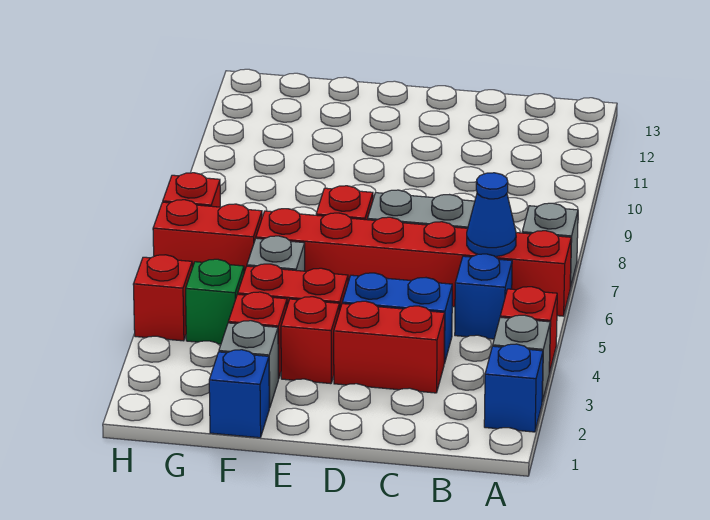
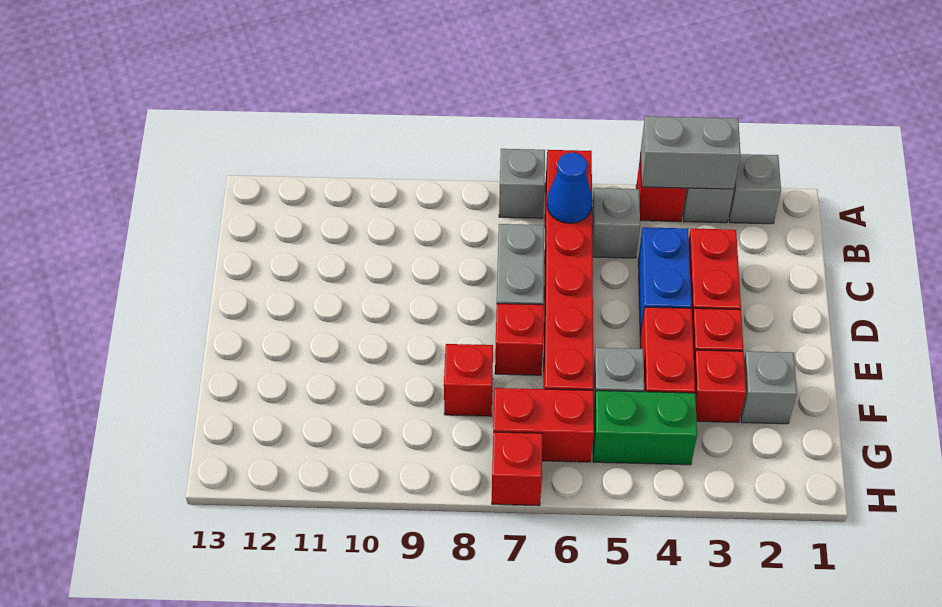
blue brick A2 level 1 -> grey brick A2 level 1
none -> grey brick A3:A4 level 2
blue brick B5 level 1 -> grey brick B5 level 1
blue brick F1 level 1 -> none
green brick G4 level 1 -> green brick G4:G5 level 1
red brick G6:H6 level 1 -> red brick G6:G7 level 1
red brick H4 level 1 -> red brick F8 level 1

